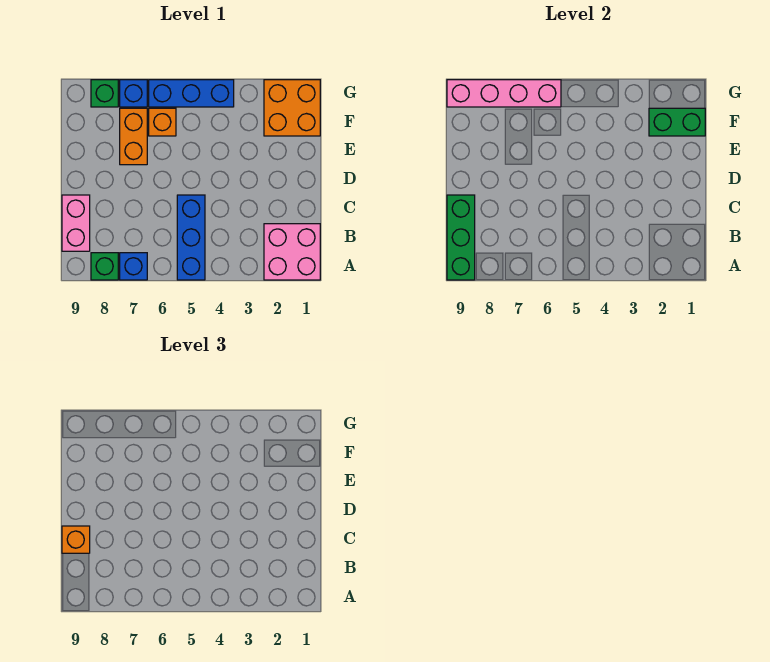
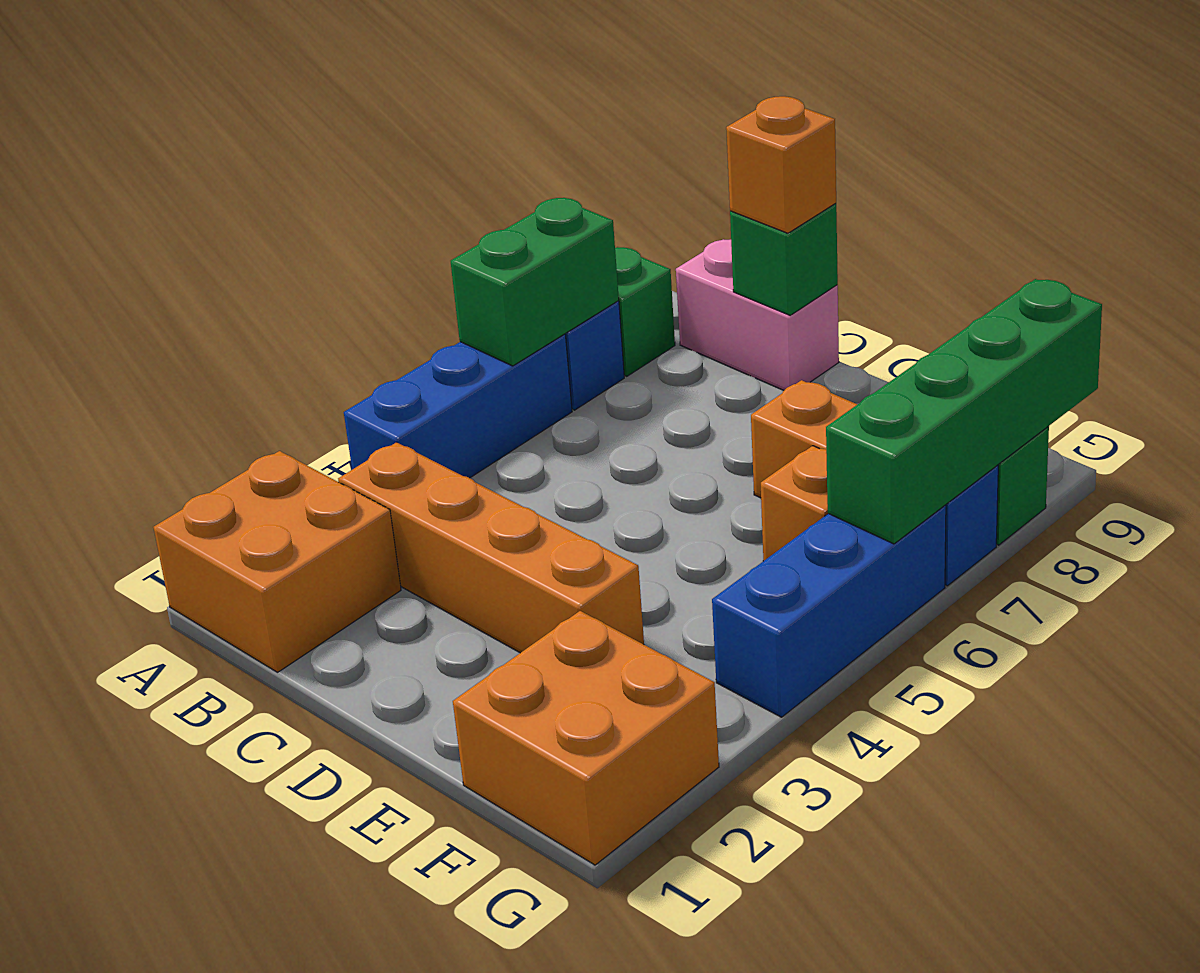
pink brick A1:B2 level 1 -> orange brick A1:B2 level 1
blue brick A5:C5 level 1 -> blue brick A4:A6 level 1
green brick A9:C9 level 2 -> green brick C9 level 2
none -> orange brick B3:E3 level 1
green brick F1:F2 level 2 -> green brick A6:A7 level 2
pink brick G6:G9 level 2 -> green brick G6:G9 level 2

